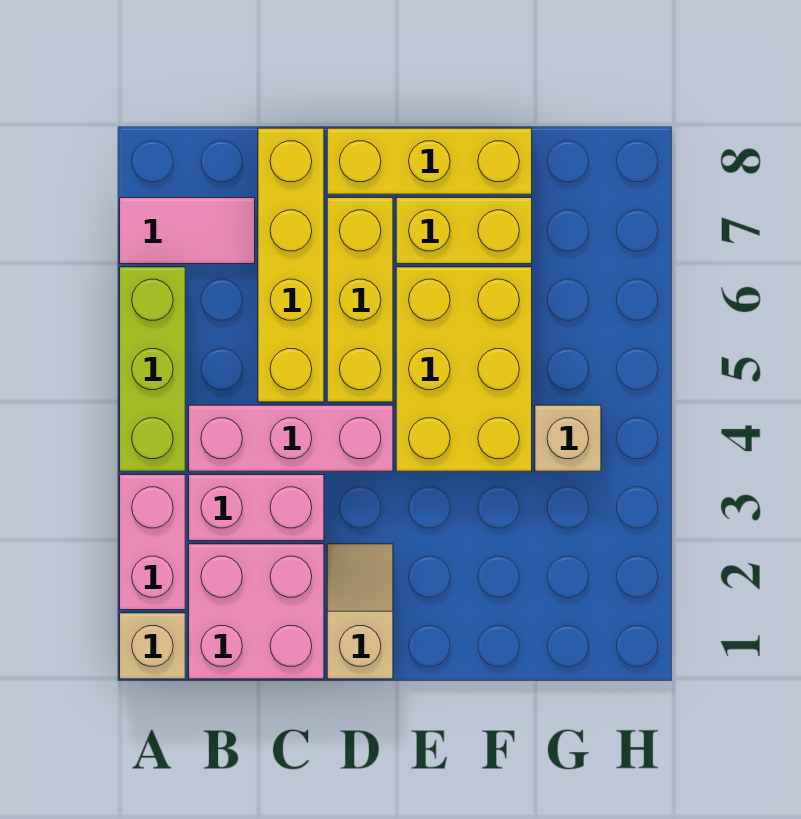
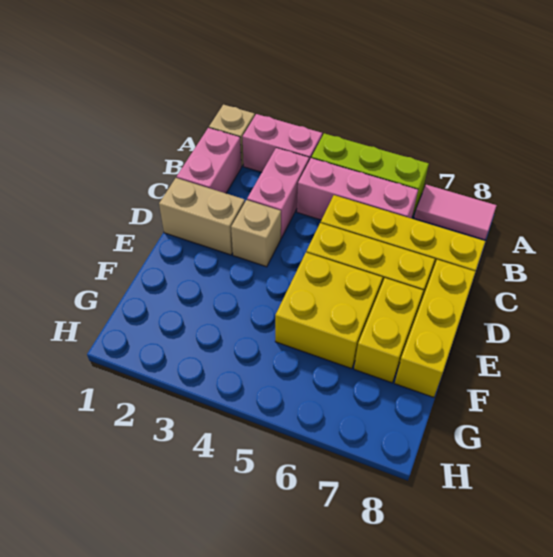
pink tile A7:B7 level 1 -> pink tile A7:A8 level 1
pink brick B1:C2 level 1 -> pink brick B1:C1 level 1
pink brick B4:D4 level 1 -> pink brick B4:B6 level 1
tan slope D1:D2 level 1 top 1 -> tan brick D1:D2 level 1
yellow brick E4:F6 level 1 -> yellow brick E5:F6 level 1
tan brick G4 level 1 -> tan brick D3 level 1

